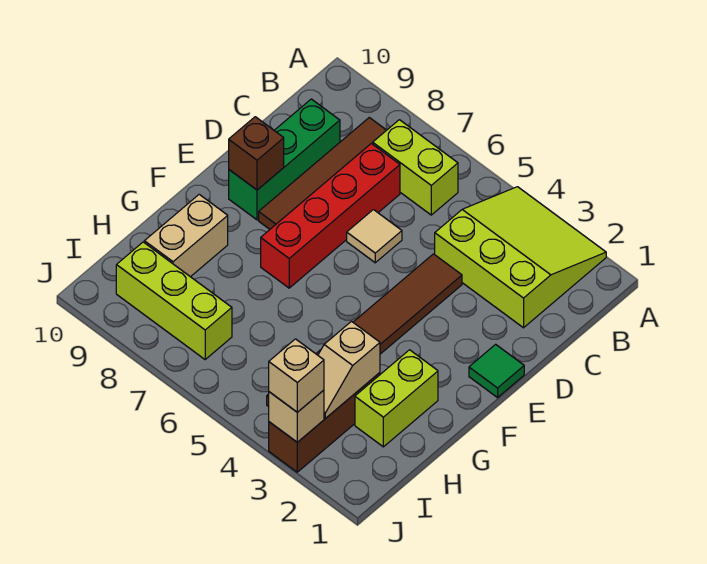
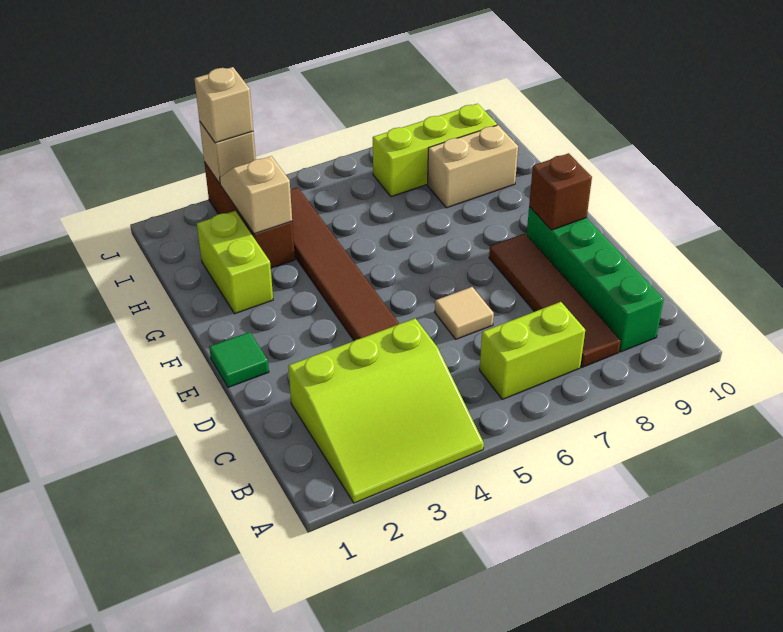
red brick C7:F7 level 1 -> none
green brick C9:E9 level 1 -> green brick B9:E9 level 1
tan brick G9:H9 level 1 -> tan brick H8:H9 level 1

